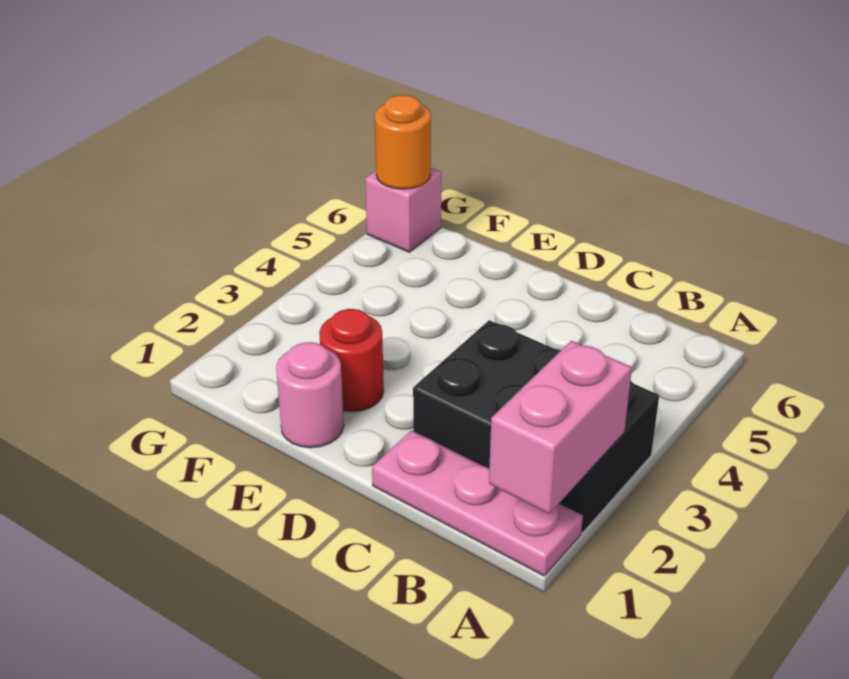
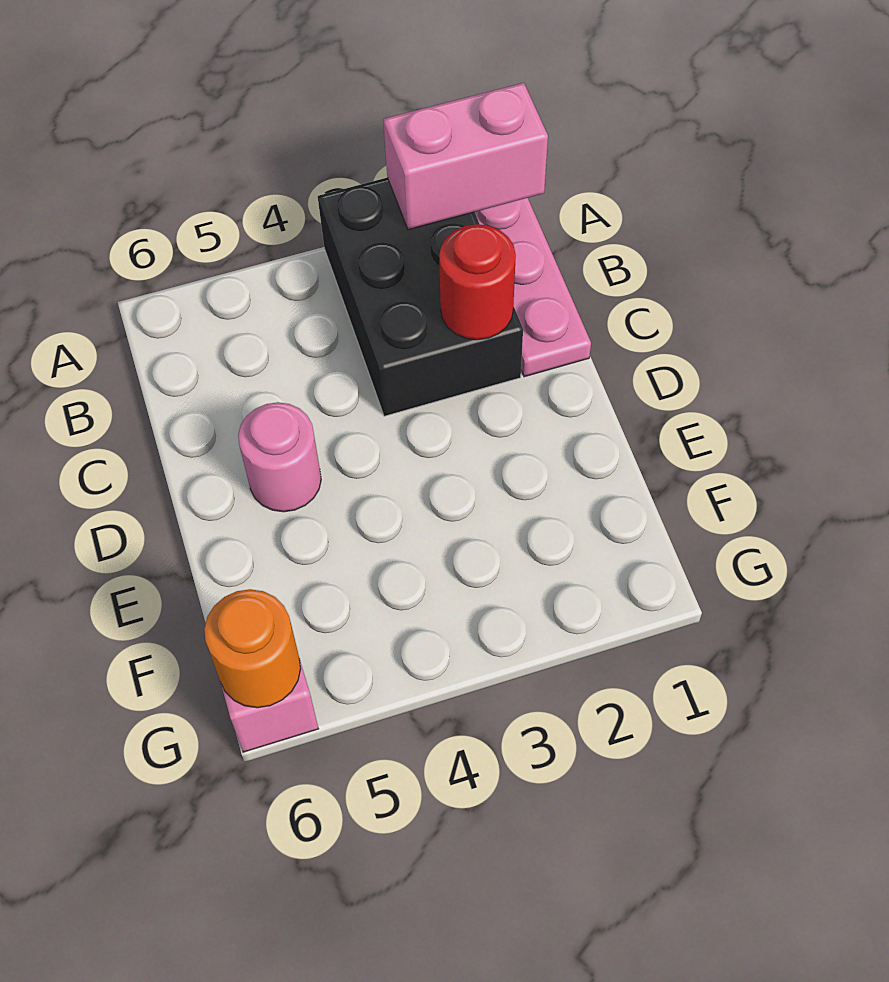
pink round brick E1 level 1 -> pink round brick D5 level 1
red round brick E2 level 1 -> red round brick C2 level 2

